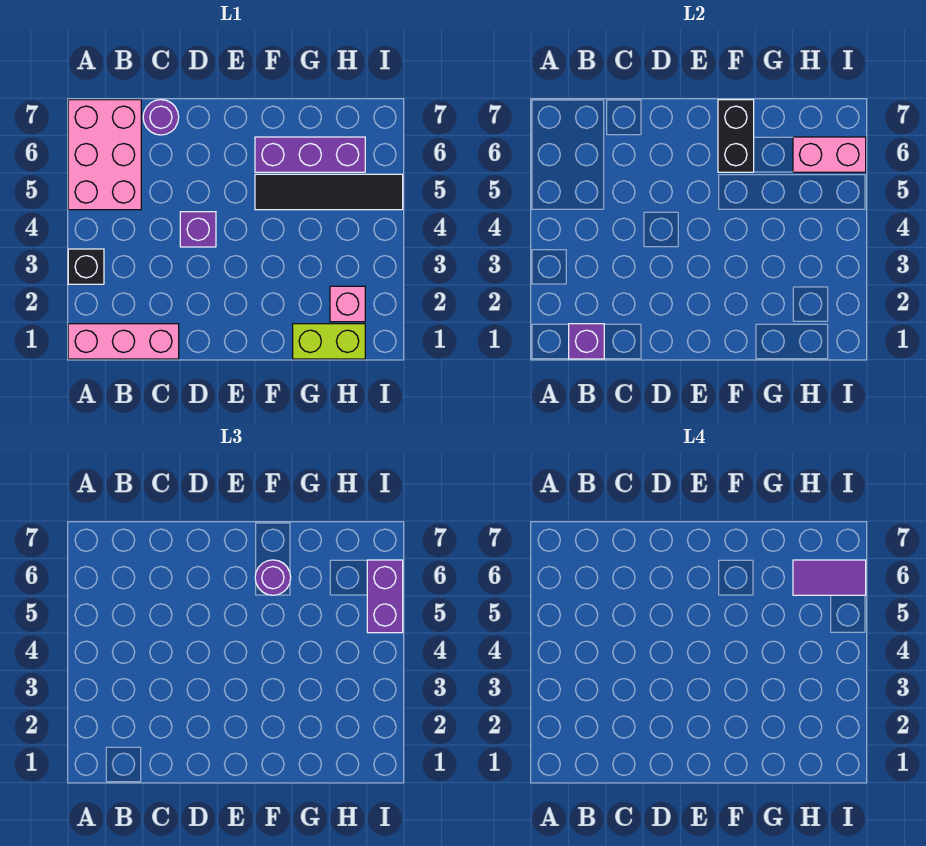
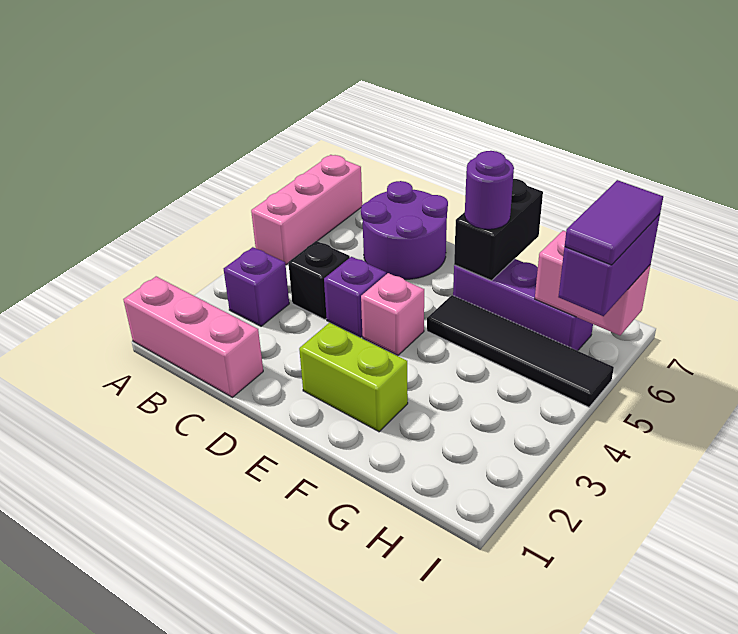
black brick A3 level 1 -> black brick C4 level 1
pink brick A5:B7 level 1 -> pink brick A5:A7 level 1
purple brick B1 level 2 -> purple brick B3 level 1
purple round brick C7 level 1 -> purple round brick C6:D7 level 1
lime brick G1:H1 level 1 -> lime brick E2:F2 level 1
pink brick H2 level 1 -> pink brick E4 level 1
purple tile H6:I6 level 4 -> purple tile I5:I6 level 4

